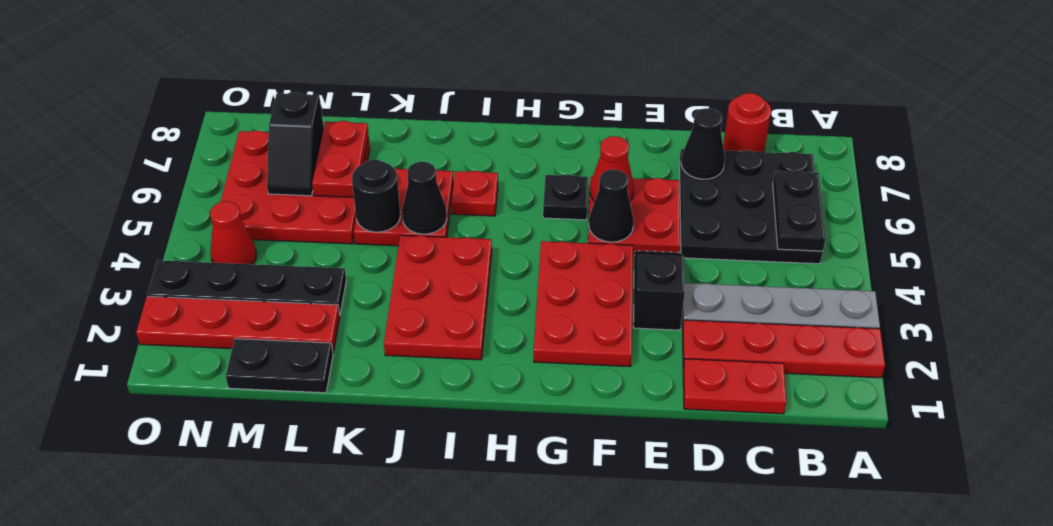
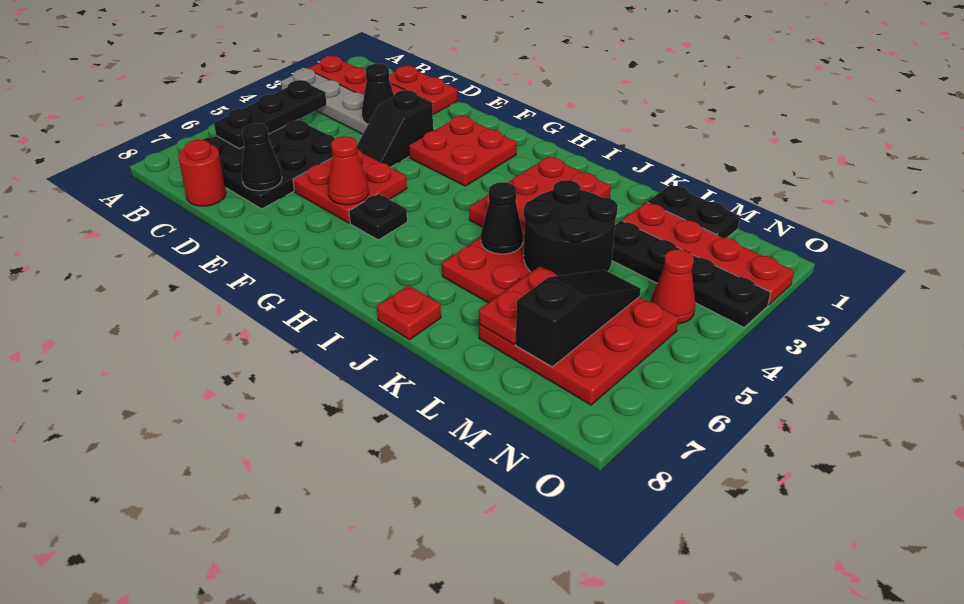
black plate B5:B6 level 2 -> black plate B4:B6 level 2
red plate F2:G4 level 1 -> red plate F2:G3 level 1
black cone F5 level 2 -> black cone D3 level 2
red plate I6 level 1 -> red plate J8 level 1
black round brick K5 level 2 -> black round brick K4:L5 level 2
black slope M6:M7 level 2 top 7 -> black slope M5:M7 level 2 top 7

